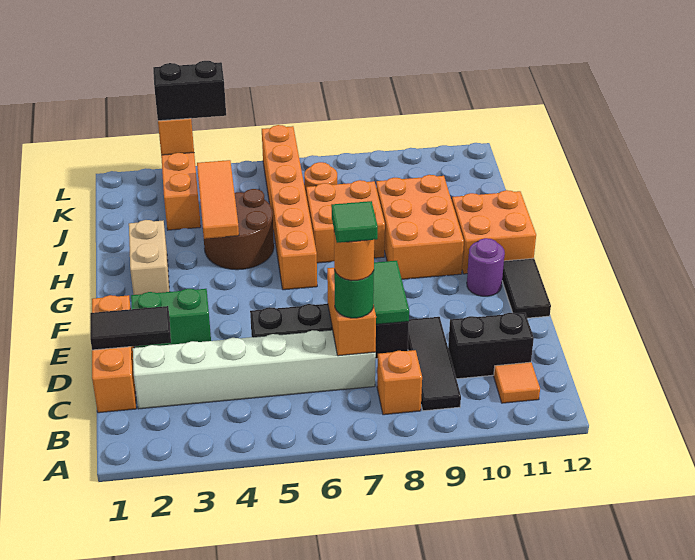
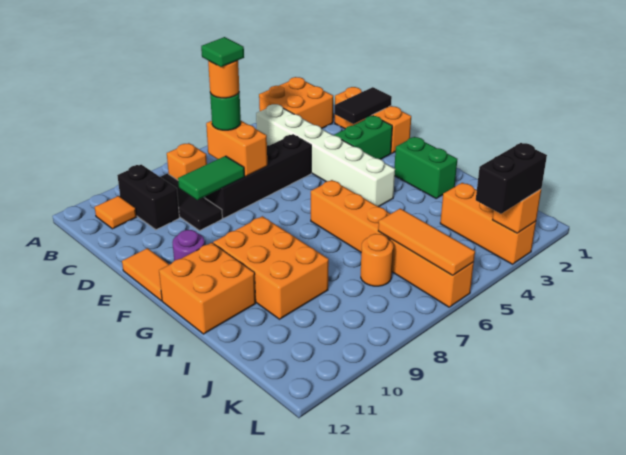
white brick C2:C7 level 1 -> white brick B4:G4 level 1
black brick C10:C11 level 1 -> black brick B10:C10 level 1
green tile D8:E8 level 2 -> green tile D8:D9 level 2
black tile E12:F12 level 1 -> orange tile E12:F12 level 1
tan brick G2:H2 level 1 -> green brick G2:H2 level 1
brown round brick H4:I5 level 1 -> none
orange tile H4:J4 level 2 -> orange tile J6:L6 level 2
orange brick H7:I8 level 1 -> orange brick A2:B3 level 1

